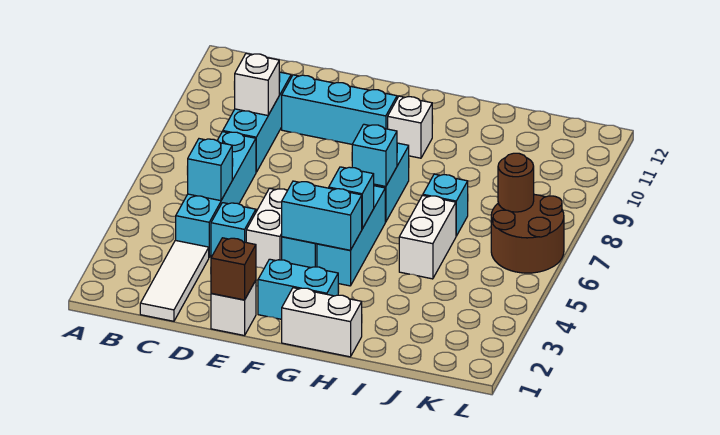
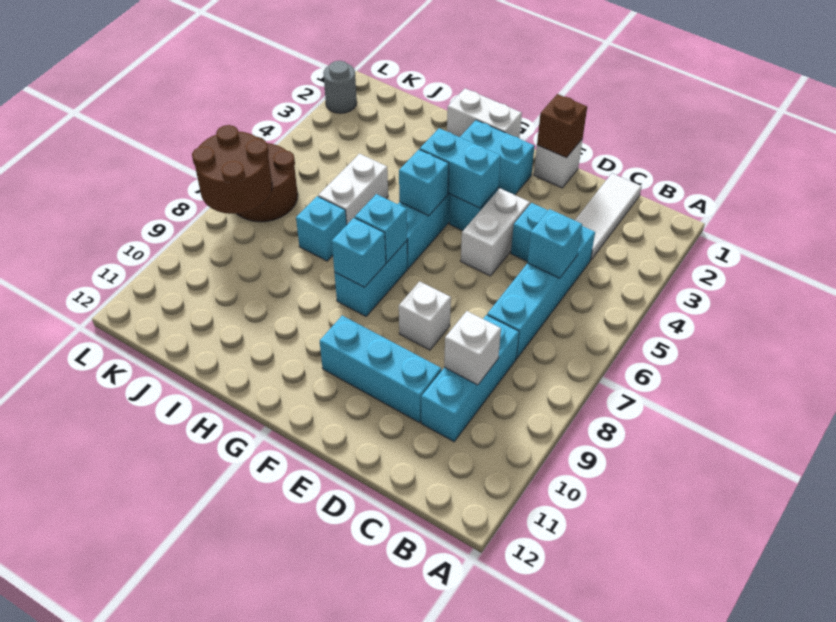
none -> cyan brick G8 level 2
white brick G10 level 1 -> white brick E8 level 1
brown round brick K7 level 2 -> brown round brick K7:L8 level 2
none -> grey round brick L2 level 1

